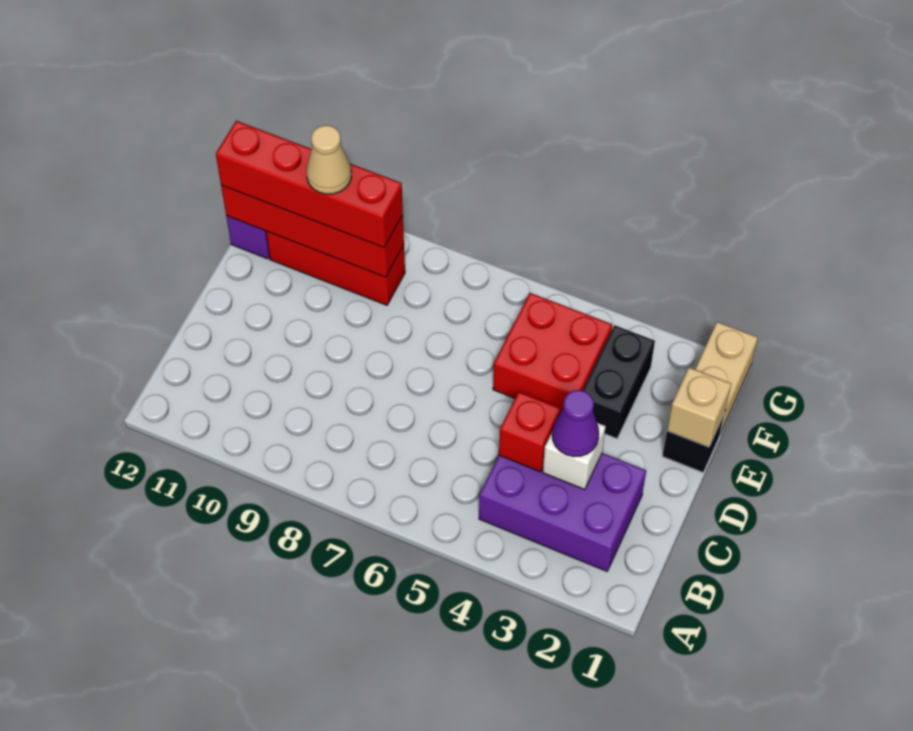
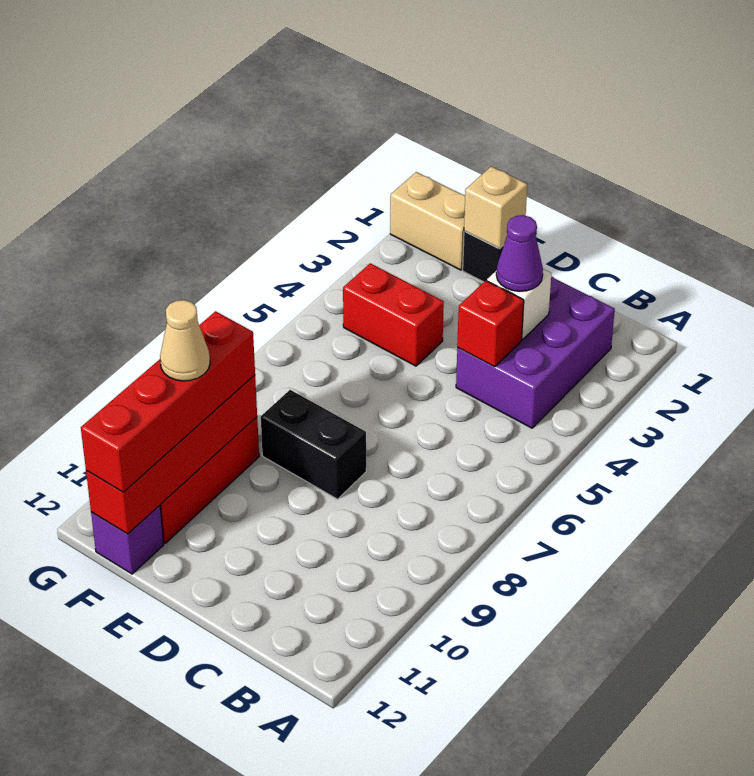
black brick E3:F3 level 1 -> black brick D8:E8 level 1
red brick E4:F5 level 1 -> red brick E4:F4 level 1

